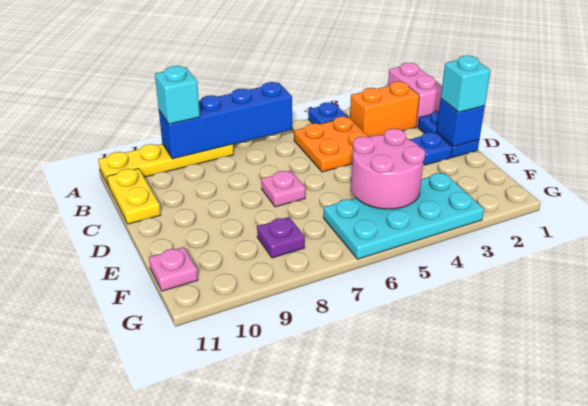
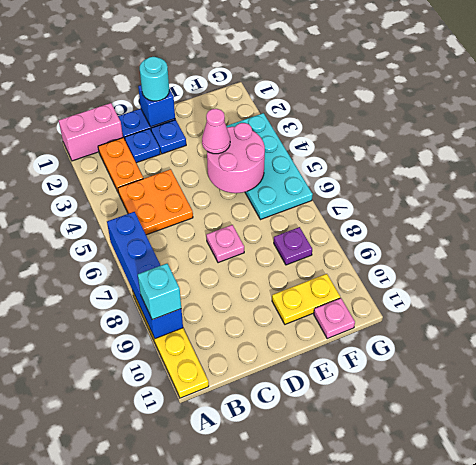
blue plate A4 level 1 -> blue plate C2 level 1
orange brick B2:B3 level 1 -> orange plate B2:B3 level 1
yellow plate B11:C11 level 1 -> yellow plate E10:F10 level 1
cyan brick D1 level 3 -> cyan round brick D1 level 3
none -> pink cone E4 level 3

